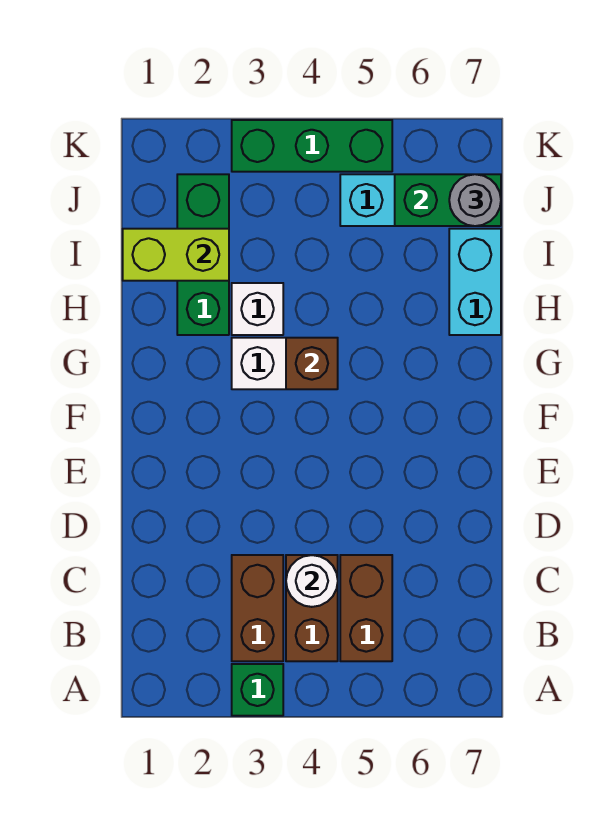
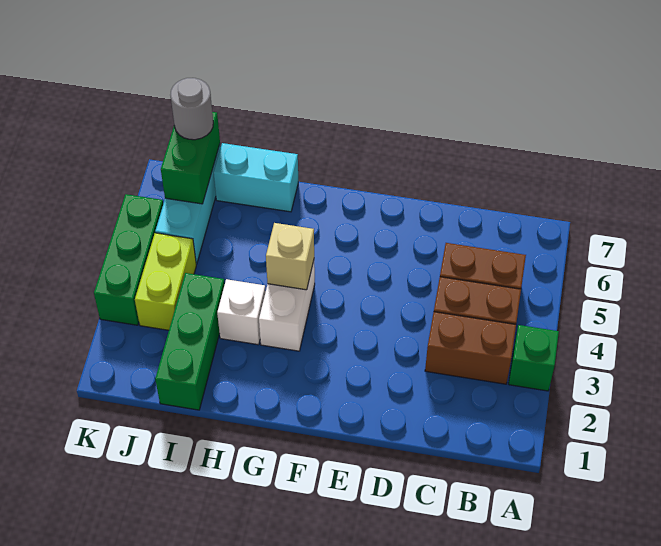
white round brick C4 level 2 -> none
brown brick G4 level 2 -> tan brick G4 level 2
green brick H2:J2 level 1 -> green brick I1:I3 level 1
lime brick I1:I2 level 2 -> lime brick J3:J4 level 1

